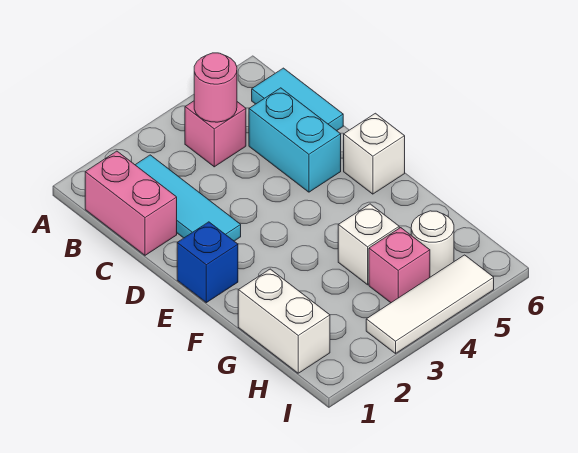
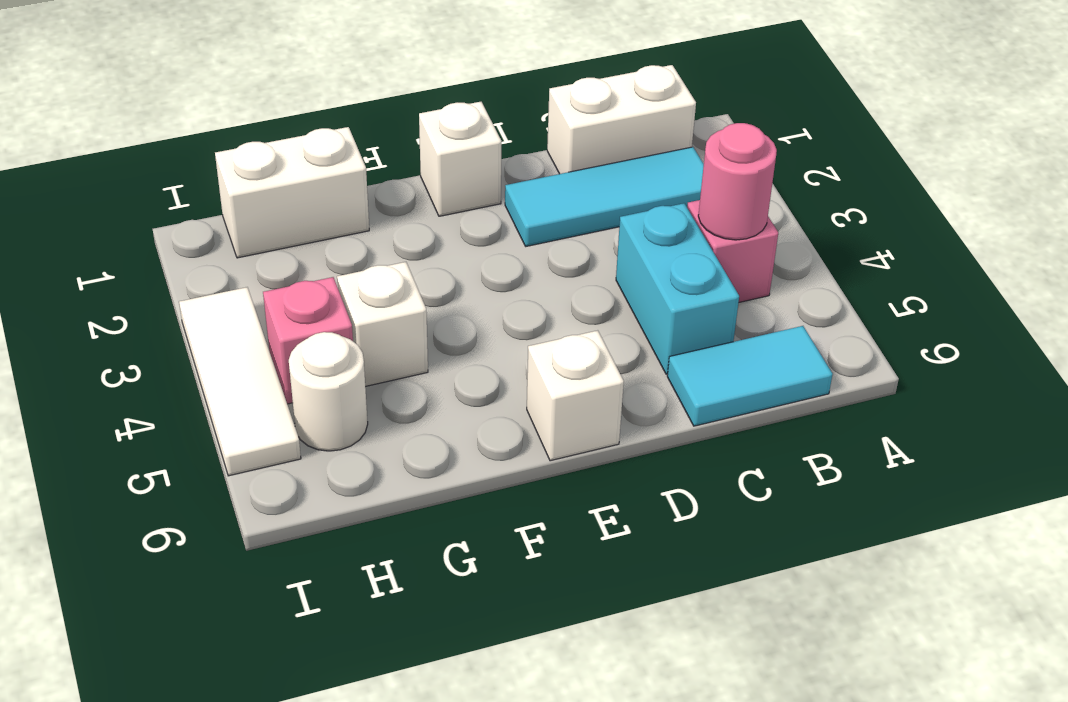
pink brick B1:C1 level 1 -> white brick B1:C1 level 1
cyan brick C5:D5 level 1 -> cyan brick C4:C5 level 1
blue brick E1 level 1 -> white brick E1 level 1

